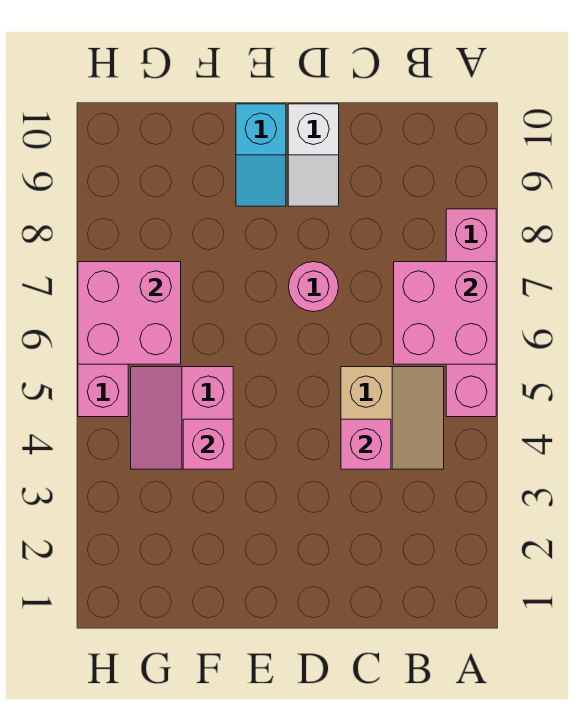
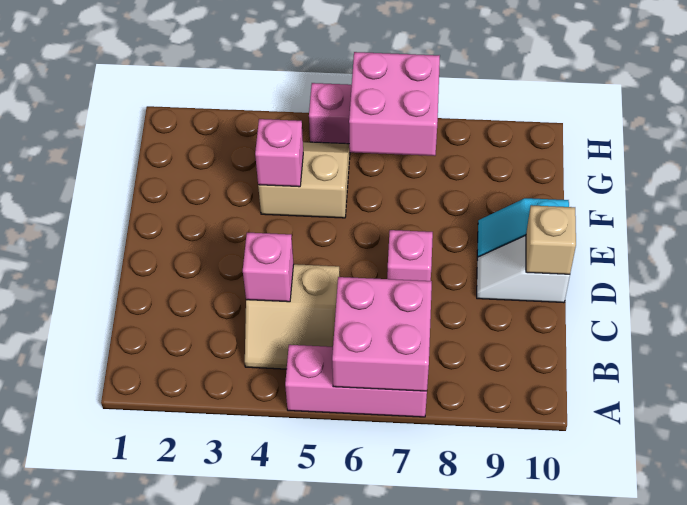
pink brick A5:A8 level 1 -> pink brick A5:A7 level 1
pink round brick D7 level 1 -> pink brick D7 level 1
none -> tan brick D10 level 2
pink slope F4:G5 level 1 top F -> tan slope F4:G5 level 1 top F

